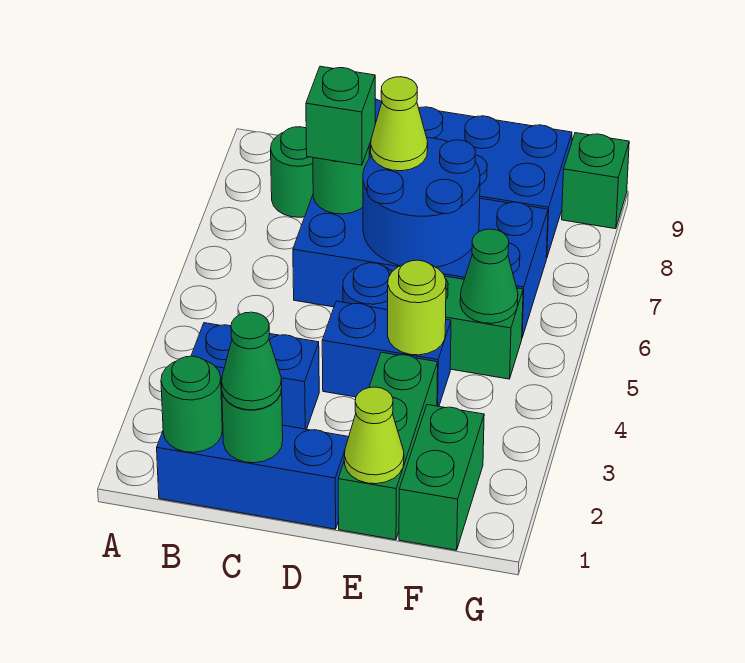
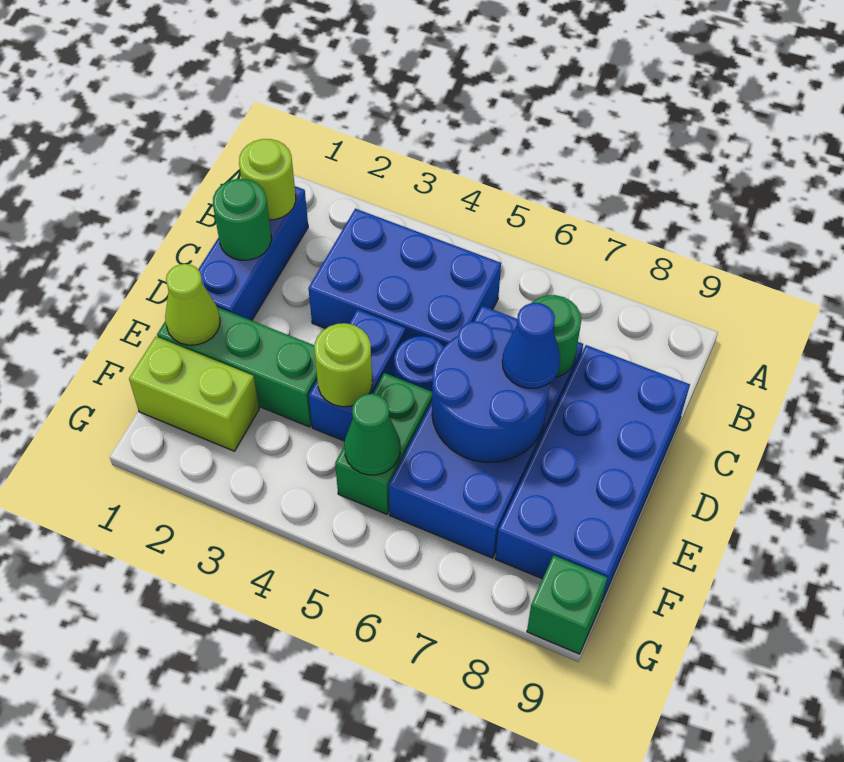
green round brick B1 level 2 -> lime round brick B1 level 2
blue brick B3:C3 level 1 -> blue brick B3:C5 level 1
green round brick B8 level 1 -> none
green cone C1 level 3 -> none
green brick C7 level 3 -> none
lime cone D7 level 3 -> blue cone D7 level 3
green brick F1:F2 level 1 -> lime brick F1:F2 level 1

